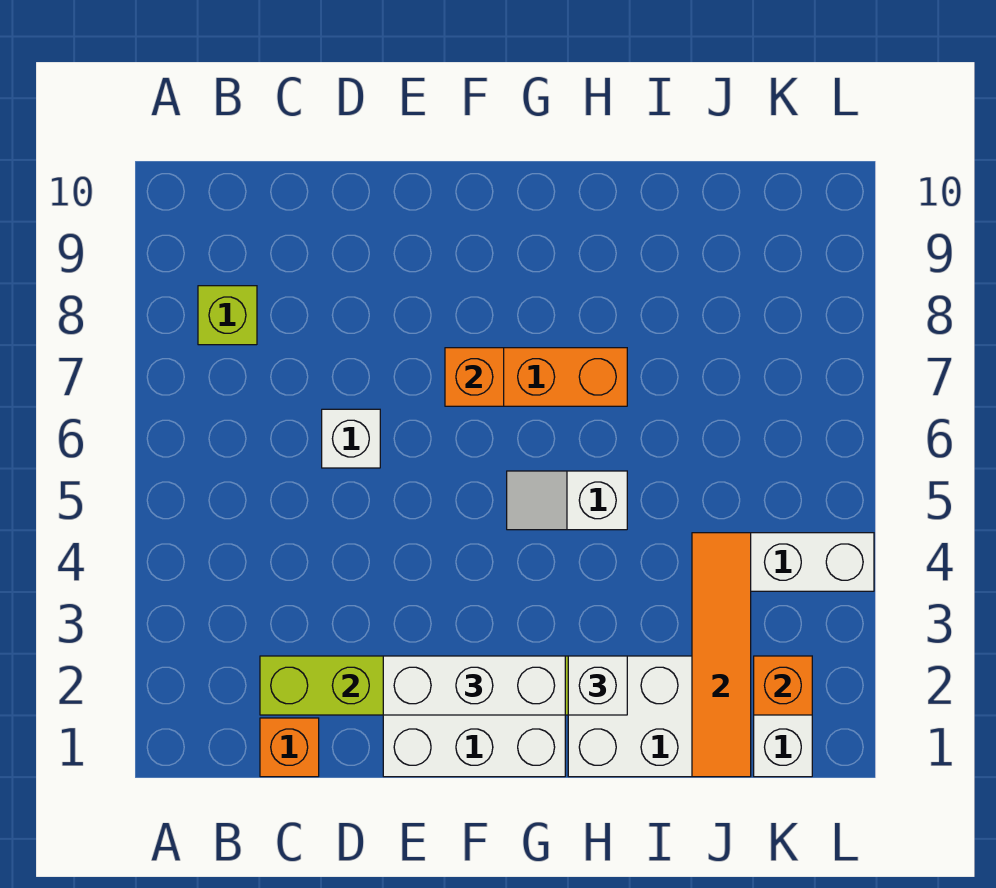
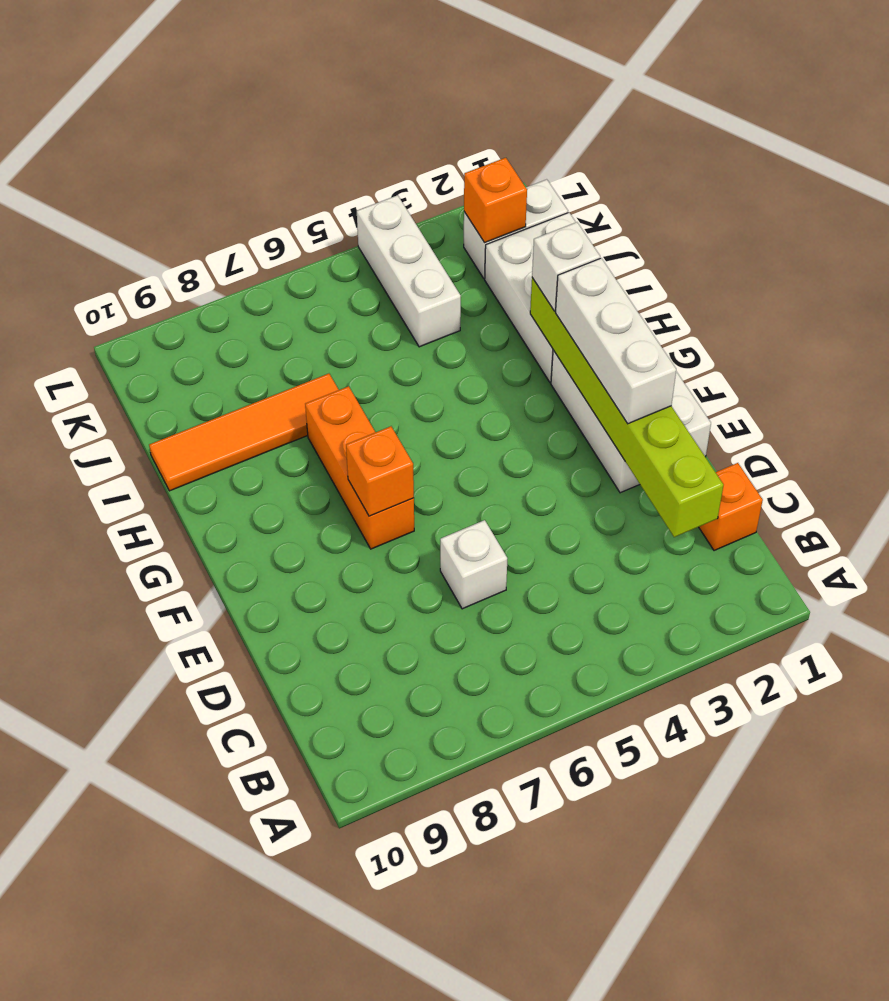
lime brick B8 level 1 -> none
white slope G5:H5 level 1 top H -> none
orange tile J1:J4 level 2 -> orange tile I7:I10 level 1

